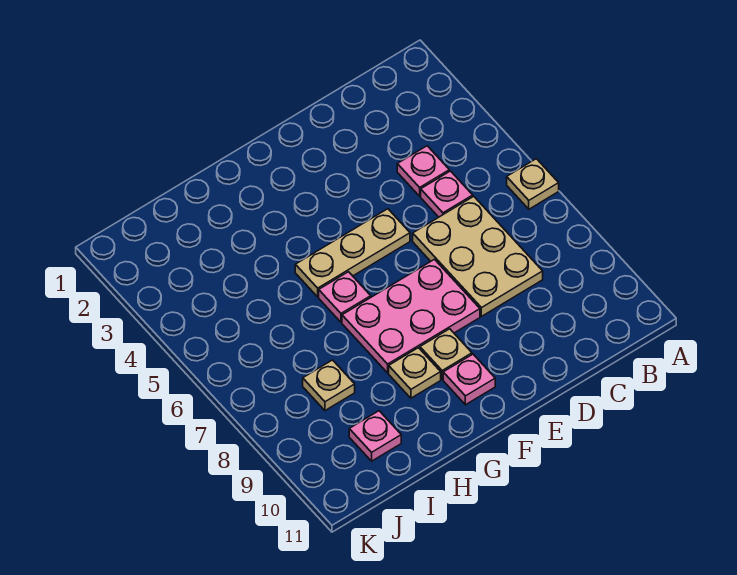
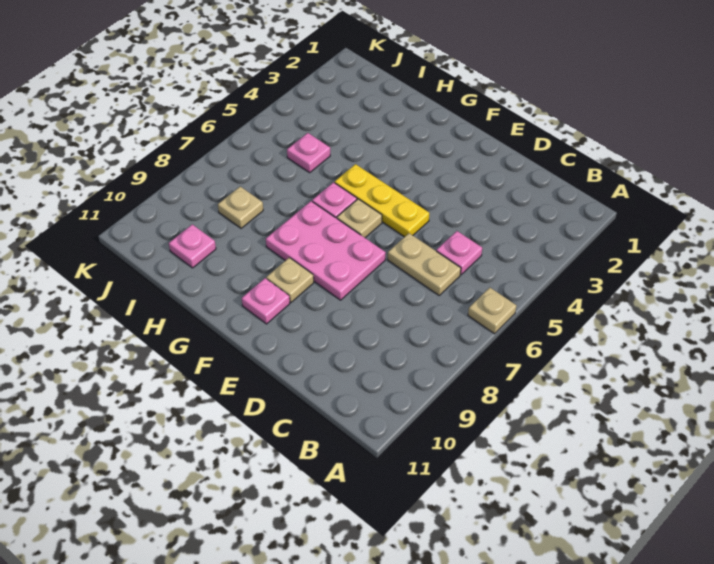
pink plate C4 level 1 -> pink plate I5 level 1
tan plate C6:D8 level 1 -> tan plate C6:D6 level 1
tan plate E5:G5 level 1 -> yellow plate E5:G5 level 1
tan plate G9 level 1 -> tan plate F6 level 1

